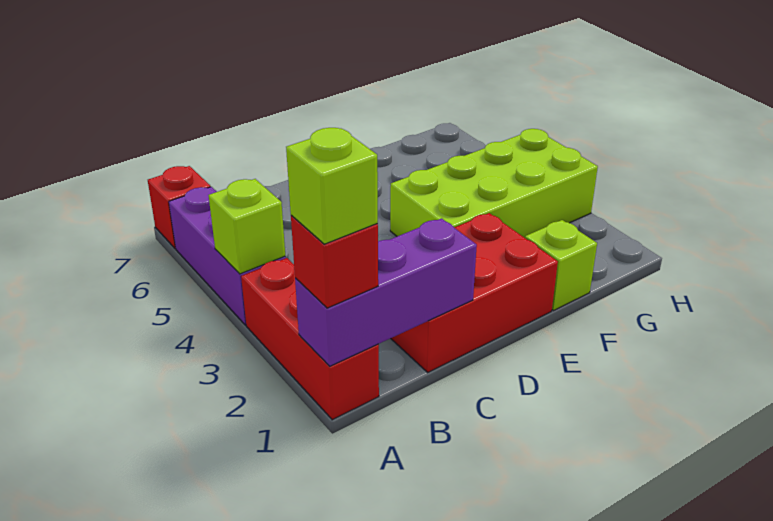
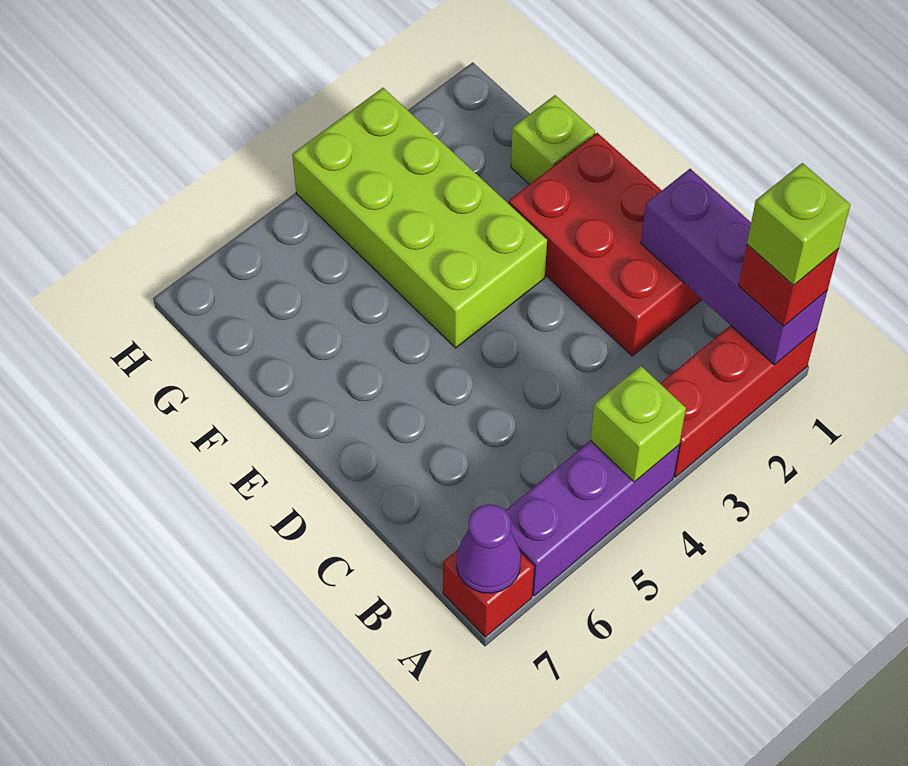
none -> purple cone A7 level 2

